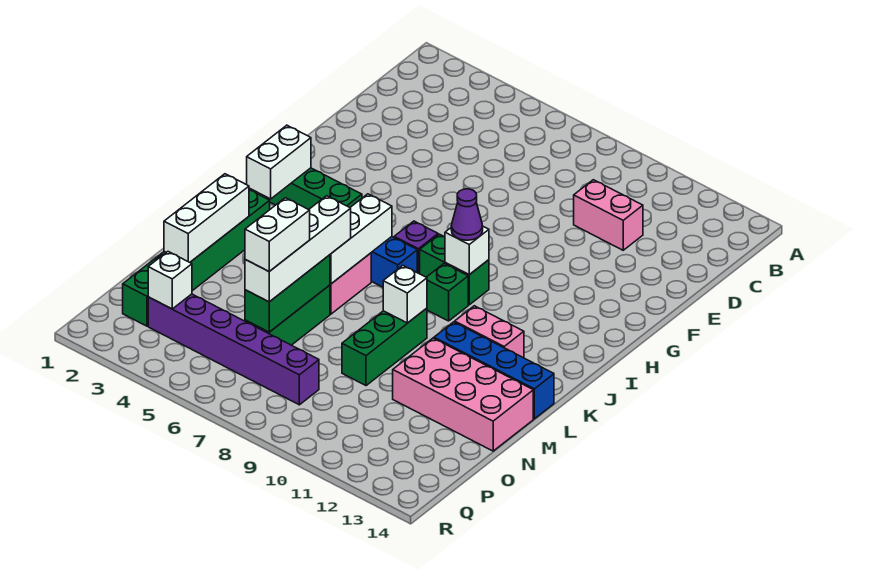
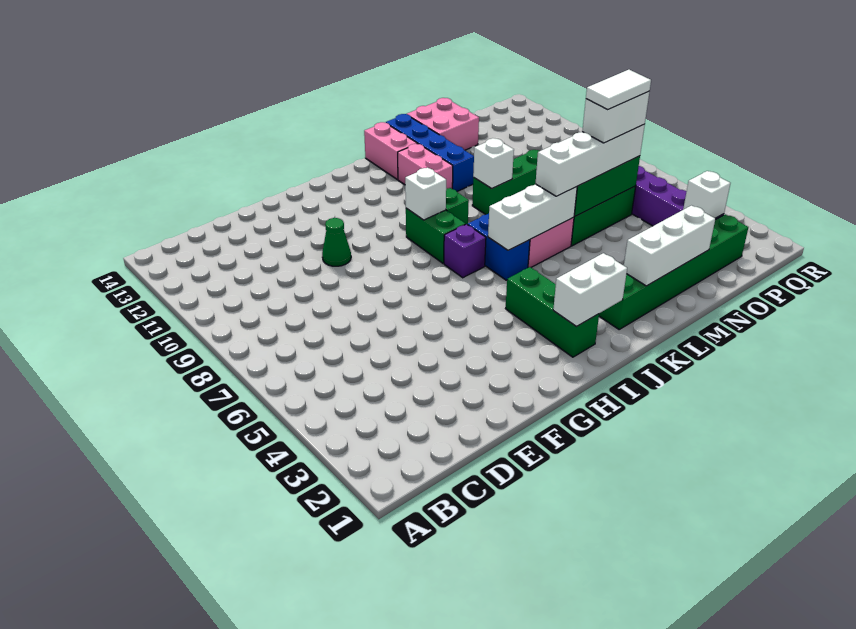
pink brick D10:D11 level 1 -> pink brick K13:K14 level 1
none -> green cone F10 level 1
purple cone I9 level 3 -> none
pink brick M11:N14 level 1 -> pink brick M13:N14 level 1
none -> white tile N6:O6 level 5

